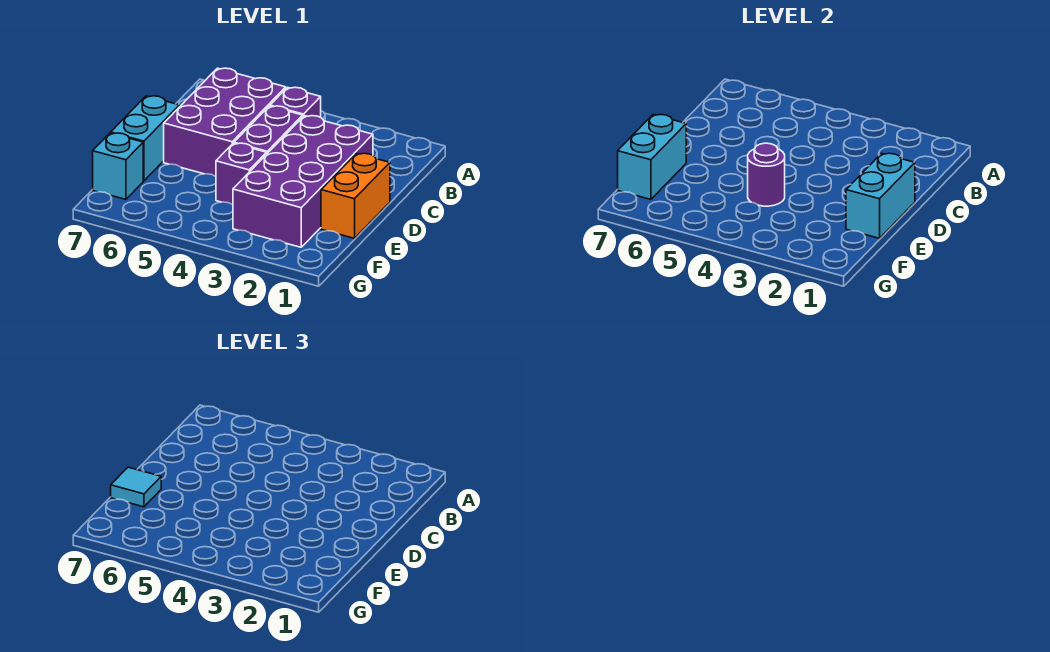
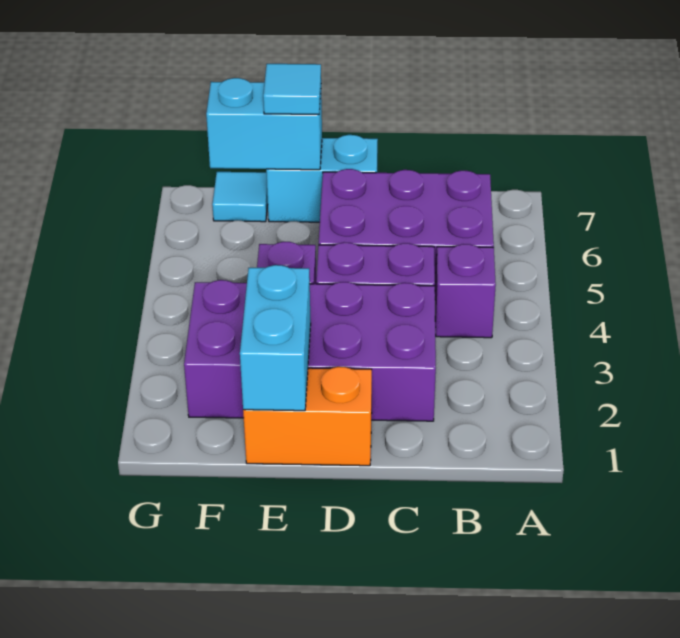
cyan brick D1:E1 level 2 -> cyan brick E1:E2 level 2
purple round brick E4 level 2 -> none
cyan brick F7 level 1 -> cyan tile F7 level 1

